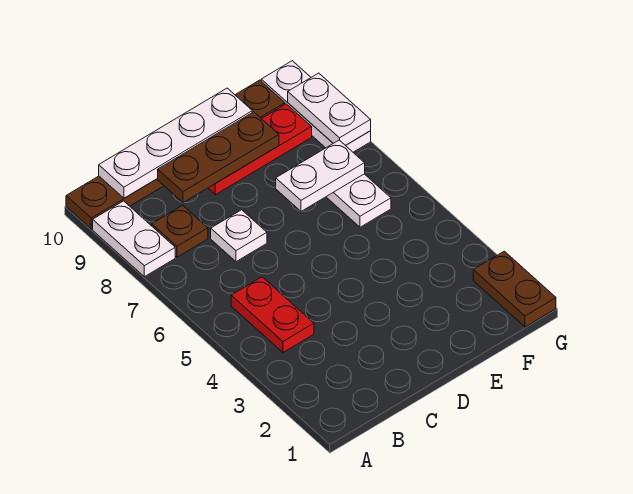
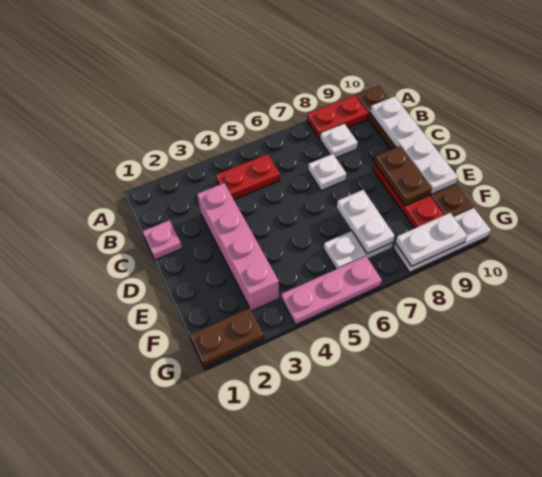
white plate A8:A9 level 1 -> red plate A8:A9 level 1
brown plate B8 level 1 -> white plate B8 level 1
none -> pink plate C1 level 1
none -> pink brick C3:F3 level 1
brown plate C9:E9 level 2 -> brown plate D9:E9 level 2
none -> pink plate G4:G6 level 1

